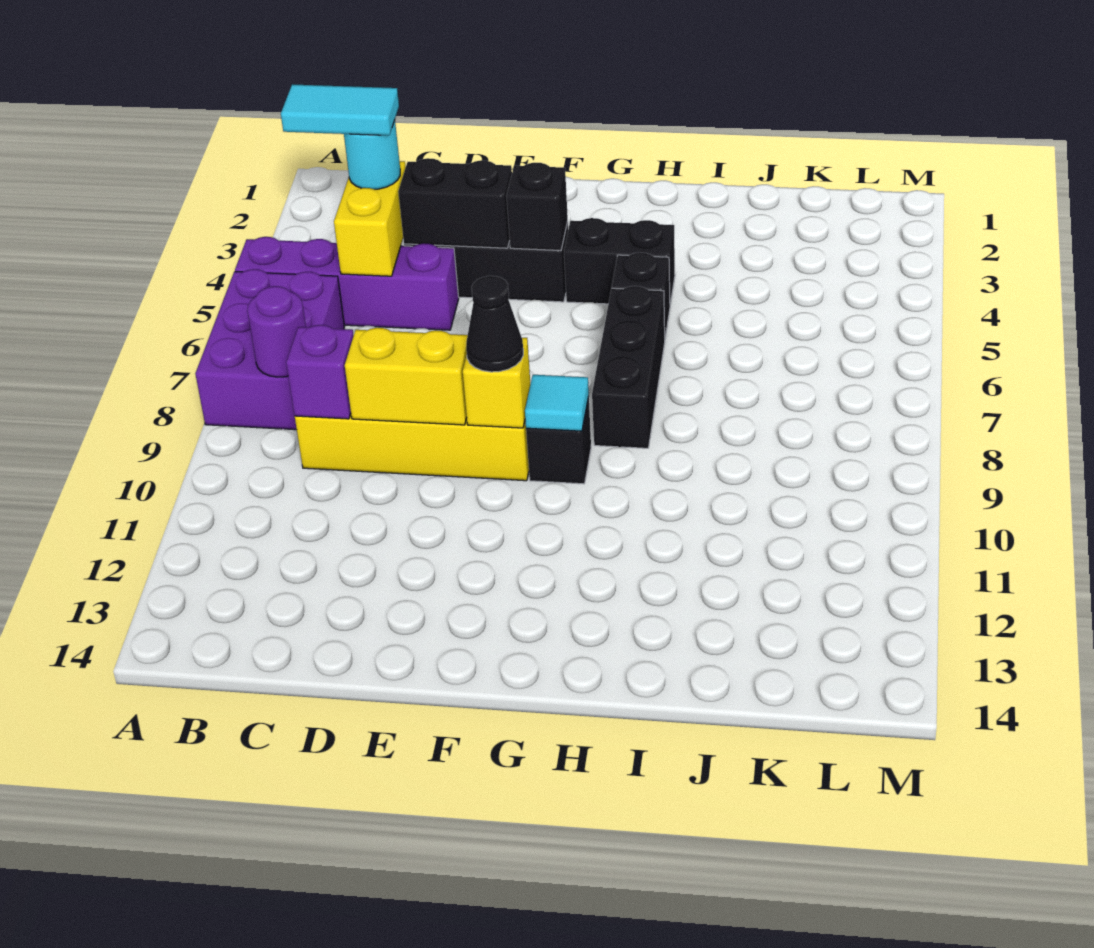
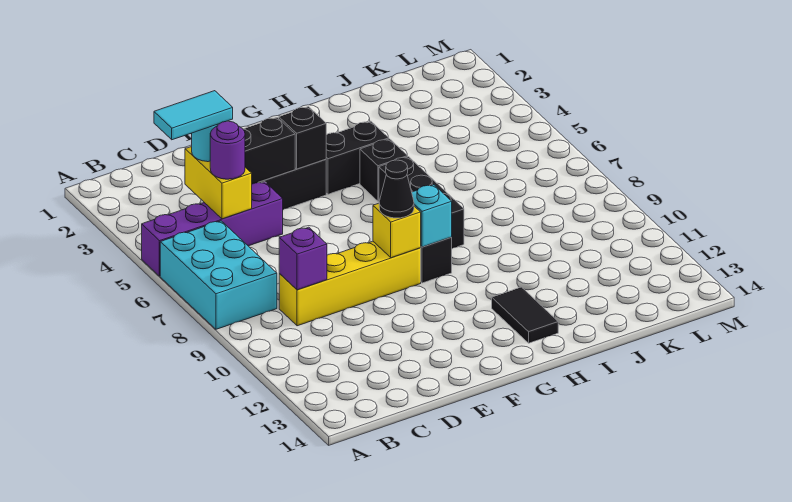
purple brick A6:B8 level 1 -> cyan brick A6:B8 level 1
purple round brick B8 level 2 -> purple round brick C5 level 3
yellow brick D9:E9 level 2 -> none
cyan tile G9 level 2 -> cyan brick G9 level 2
none -> black tile H12:H13 level 1

